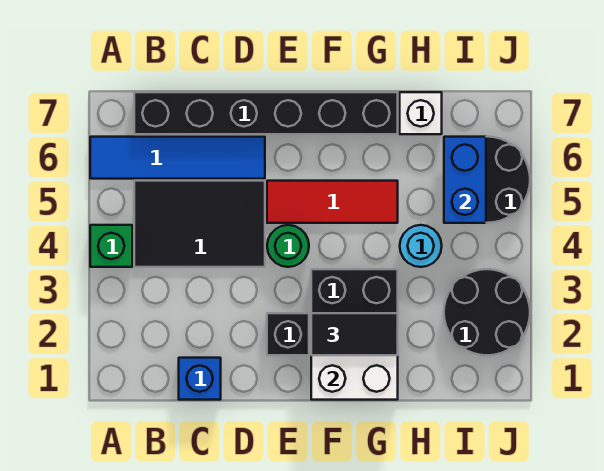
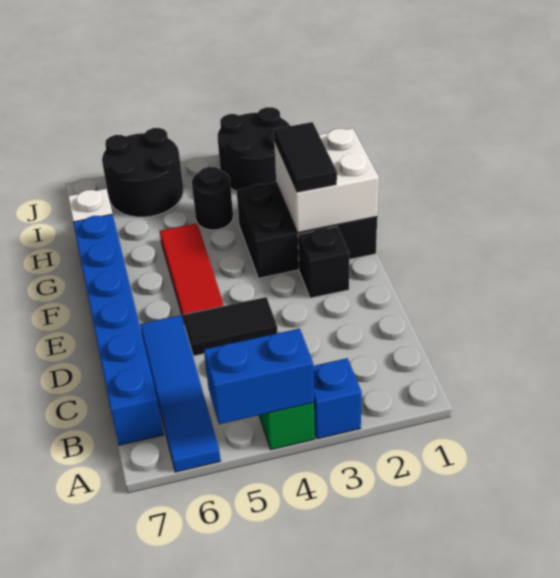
black tile B4:D5 level 1 -> black tile D4:D5 level 1
black brick B7:G7 level 1 -> blue brick B7:G7 level 1
blue brick C1 level 1 -> blue brick A3 level 1
green round brick E4 level 1 -> none
cyan round brick H4 level 1 -> black round brick H4 level 1
blue brick I5:I6 level 2 -> blue brick A4:A5 level 2

